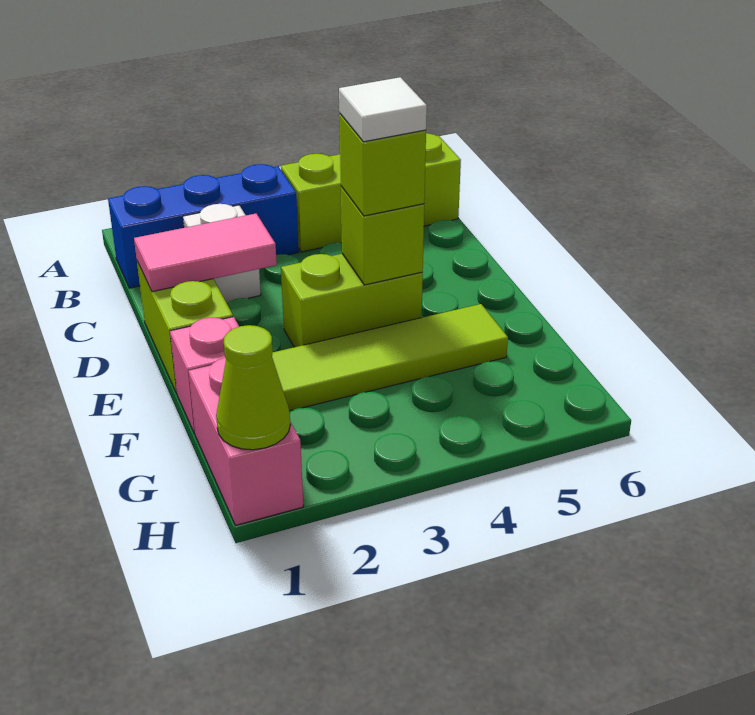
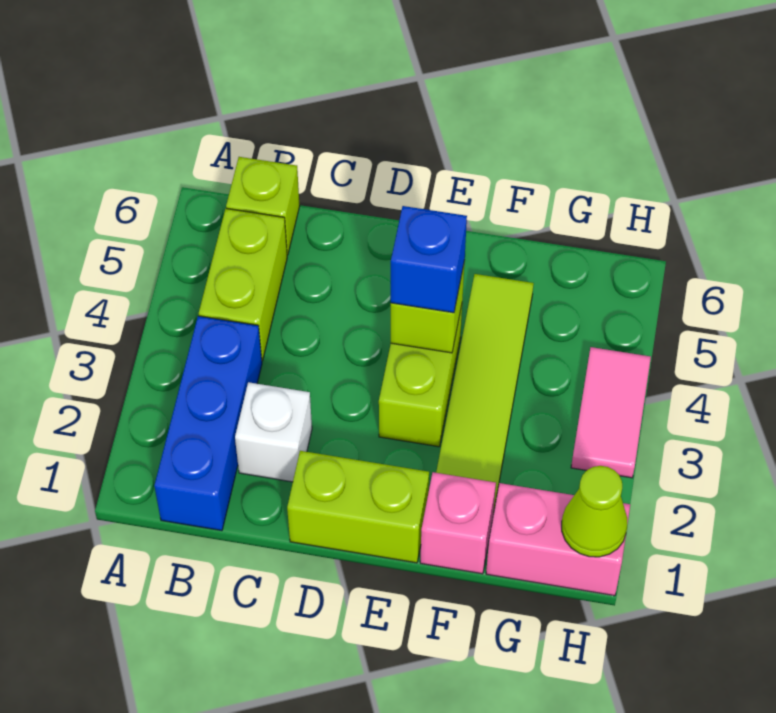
pink tile D1:D2 level 2 -> pink tile H3:H4 level 1
lime brick E4 level 3 -> blue brick E4 level 3
white tile E4 level 4 -> none

